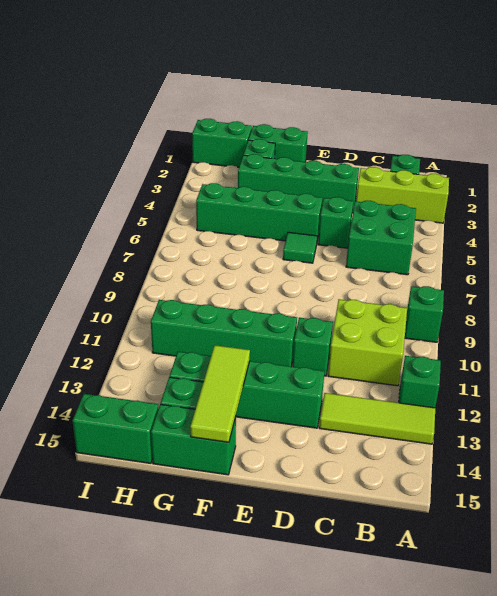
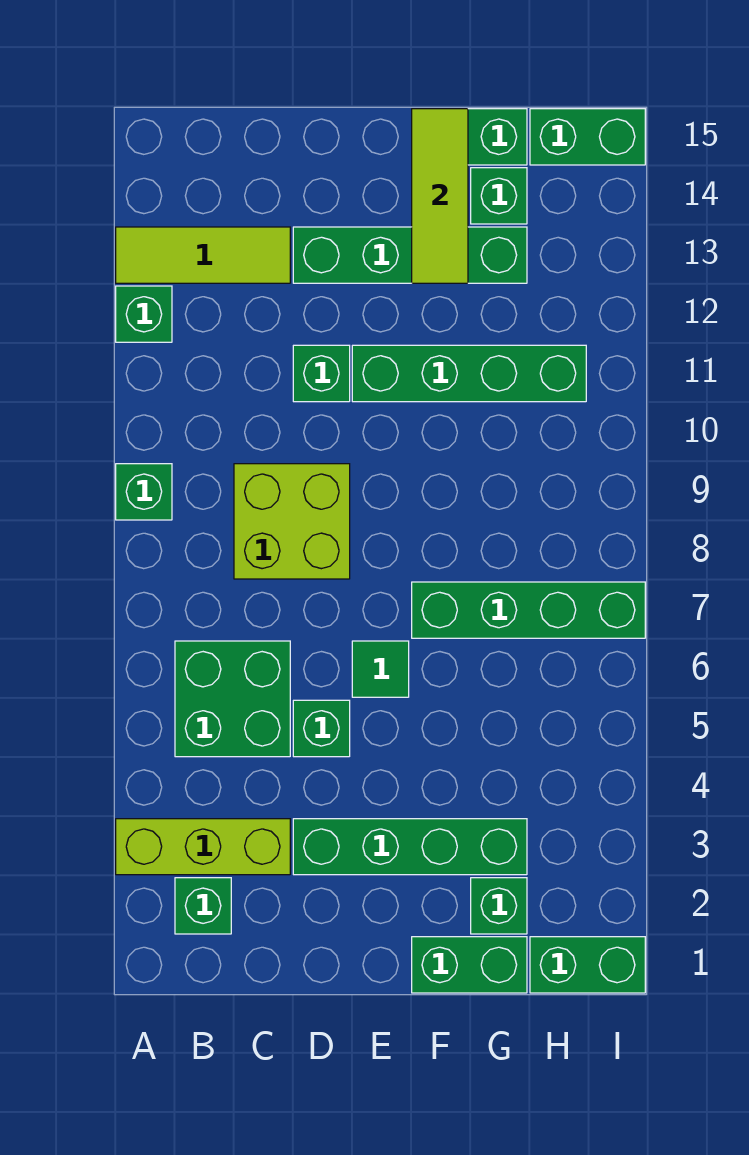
lime brick B10:C11 level 1 -> lime brick C8:D9 level 1
green brick E5:H5 level 1 -> green brick F7:I7 level 1

